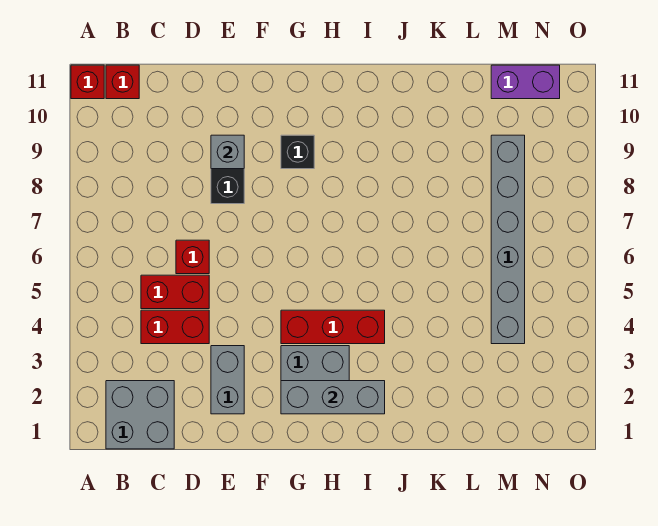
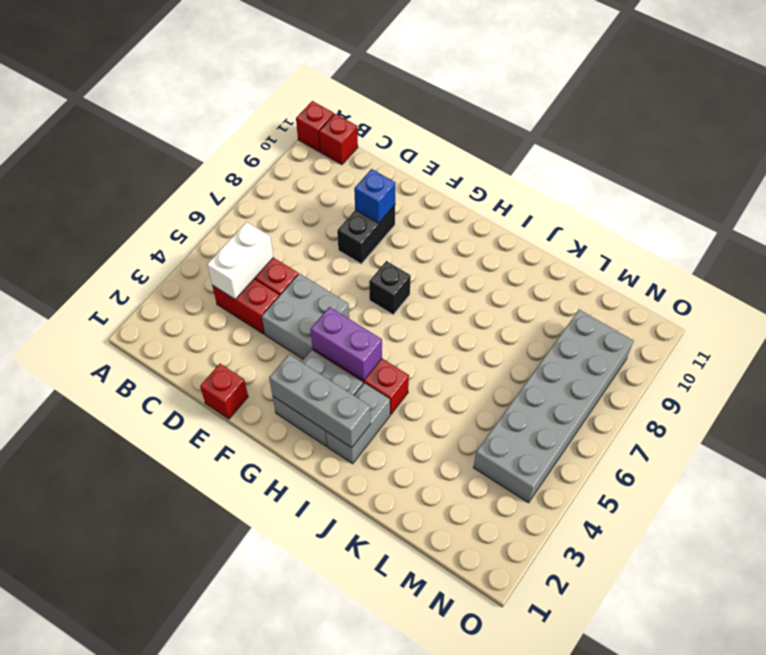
grey brick B1:C2 level 1 -> grey brick E4:F5 level 1
none -> white brick C4:C5 level 2
red brick D6 level 1 -> red brick E1 level 1
grey brick E2:E3 level 1 -> grey brick I2:I3 level 1
grey brick E9 level 2 -> blue brick E9 level 2
black brick G9 level 1 -> black brick G7 level 1
grey brick M4:M9 level 1 -> grey brick M4:N9 level 1
purple brick M11:N11 level 1 -> purple brick G4:H4 level 2

